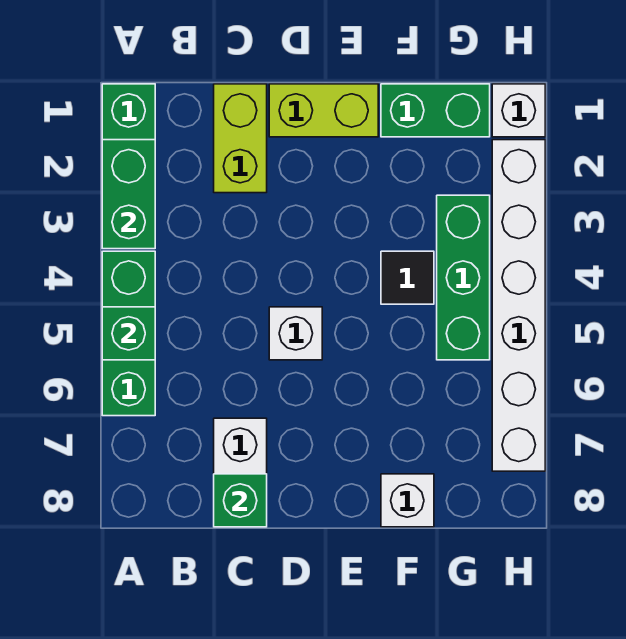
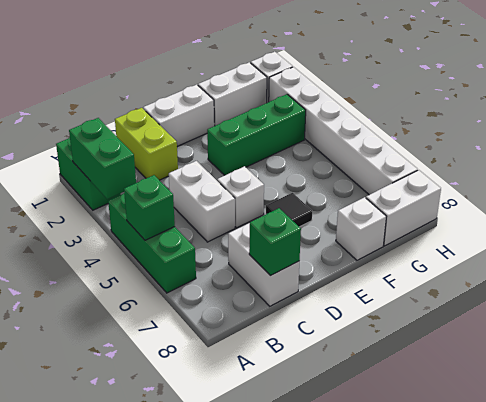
none -> white brick C4:C5 level 1
lime brick D1:E1 level 1 -> white brick D1:E1 level 1
green brick F1:G1 level 1 -> white brick F1:G1 level 1
black tile F4 level 1 -> black tile E6 level 1
green brick G3:G5 level 1 -> green brick E3:G3 level 1
none -> white brick G8:H8 level 1

